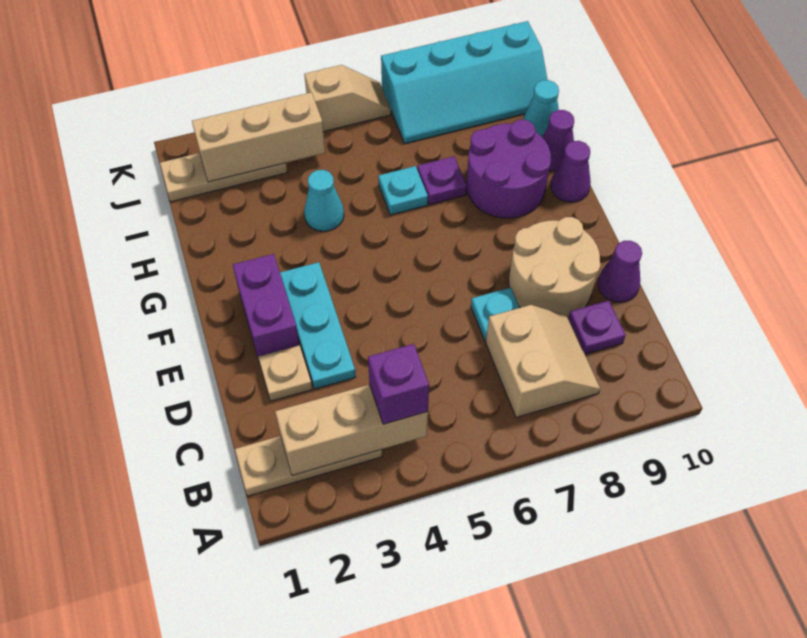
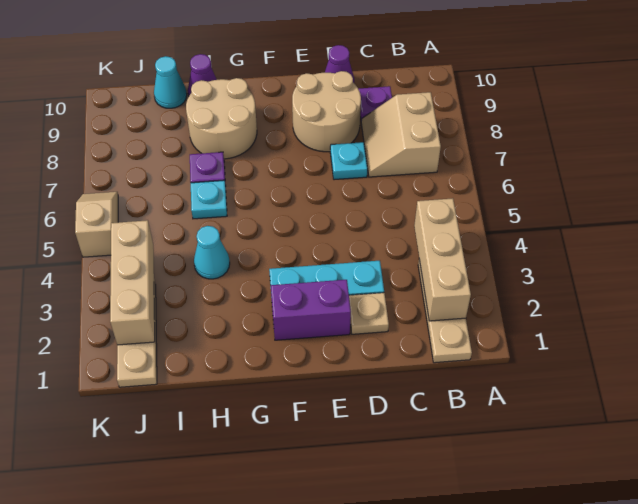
purple brick B4 level 3 -> none
tan slope B7:C8 level 1 top 7 -> tan slope B7:C8 level 1 top B
purple round brick G8:H9 level 1 -> tan round brick G8:H9 level 1
purple cone G10 level 1 -> none
cyan slope J7:K10 level 1 top K -> none

